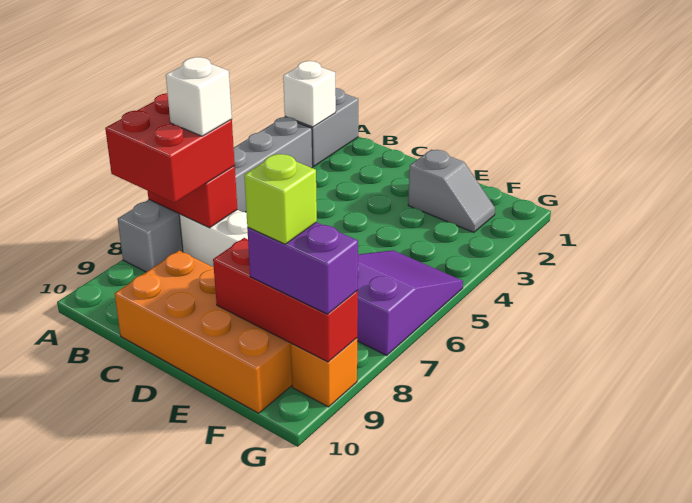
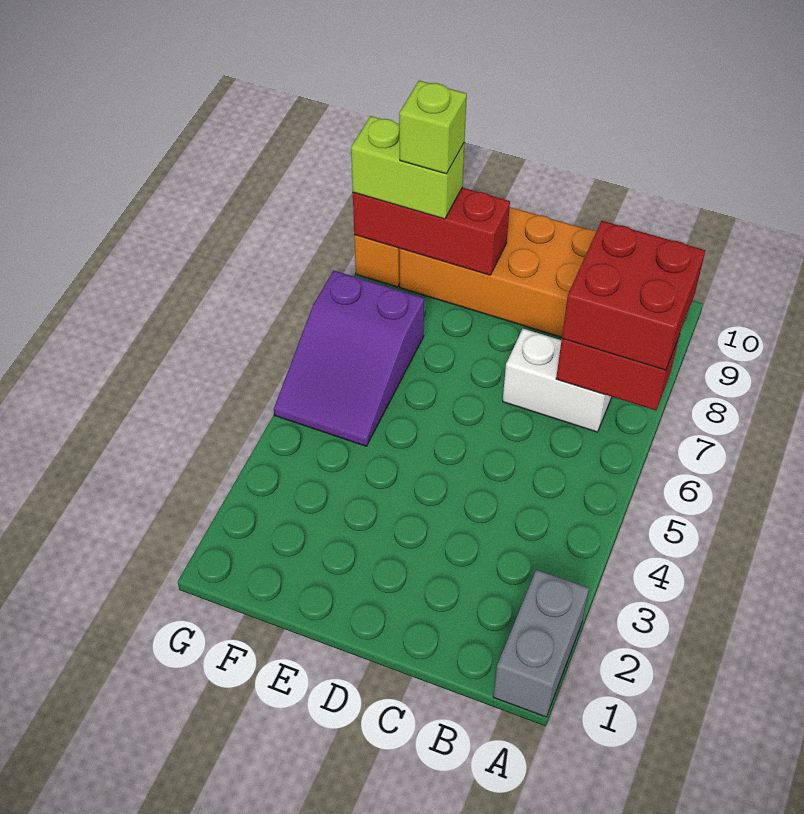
white brick A2 level 2 -> none
grey brick A3:A8 level 1 -> none
white brick B7 level 4 -> none
grey slope E2:F2 level 1 top E -> none
purple brick F9:G9 level 3 -> lime brick F9:G9 level 3

